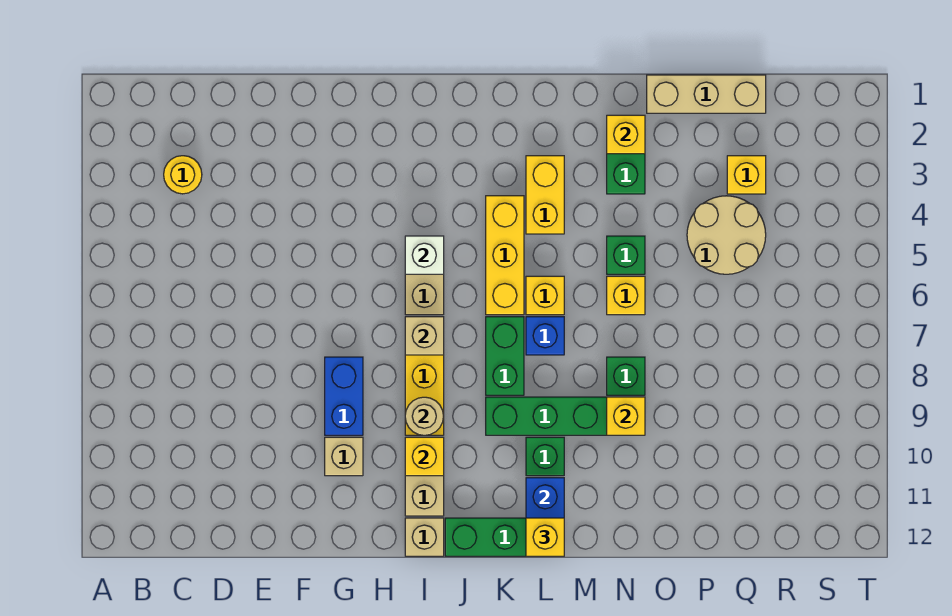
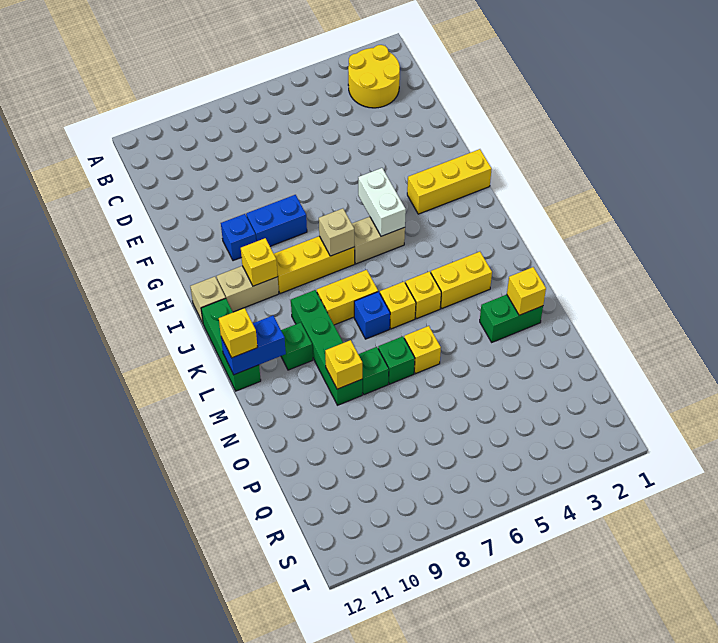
yellow round brick C3 level 1 -> yellow round brick B2:C3 level 1
tan brick G10 level 1 -> blue brick G10 level 1
white brick I5 level 2 -> white brick H5:I5 level 2
tan round brick I9 level 2 -> none
yellow brick K4:K6 level 1 -> yellow brick H1:H3 level 1
green brick K7:K8 level 1 -> yellow brick K7:K8 level 1
green brick N5 level 1 -> green brick N7 level 1
tan brick O1:Q1 level 1 -> none
tan round brick P4:Q5 level 1 -> none
yellow brick Q3 level 1 -> yellow brick L5 level 1

